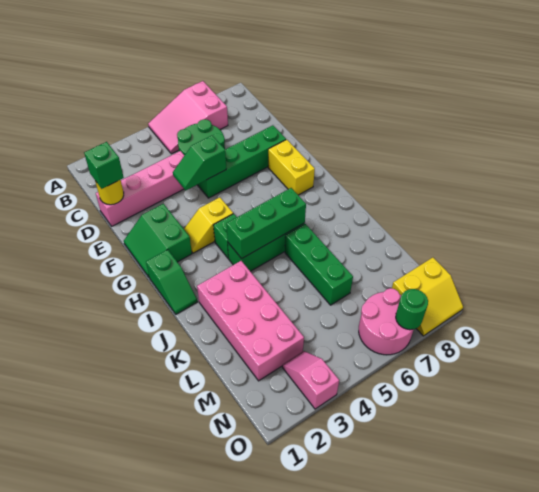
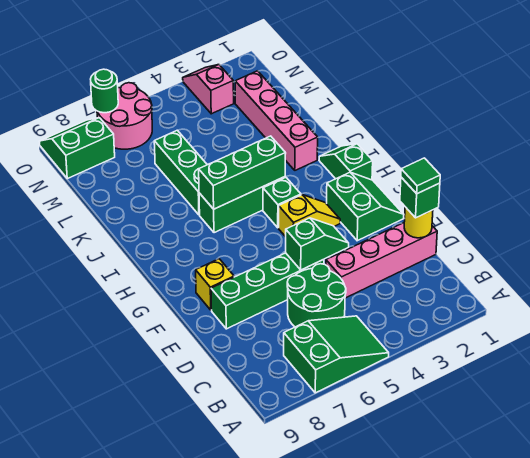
pink slope A5:B7 level 1 top 7 -> green slope A5:B7 level 1 top 7
none -> green tile D1 level 4
yellow brick F8:G8 level 1 -> yellow brick F8 level 1
pink brick J2:M3 level 1 -> pink brick J2:M2 level 1
pink slope N3:O3 level 1 top O -> pink slope N3:O3 level 1 top N
yellow slope N8:O9 level 1 top N -> green slope N8:O9 level 1 top N

